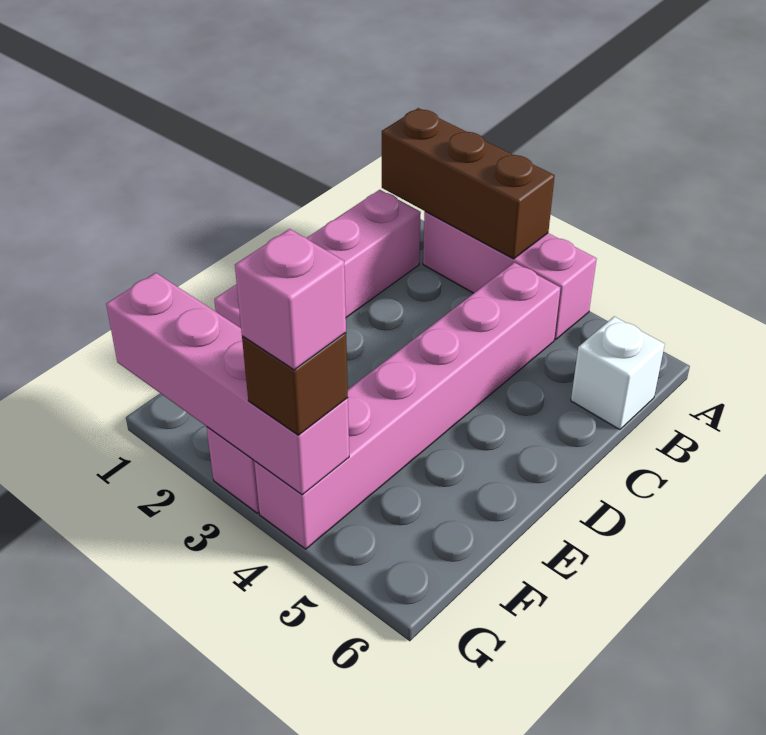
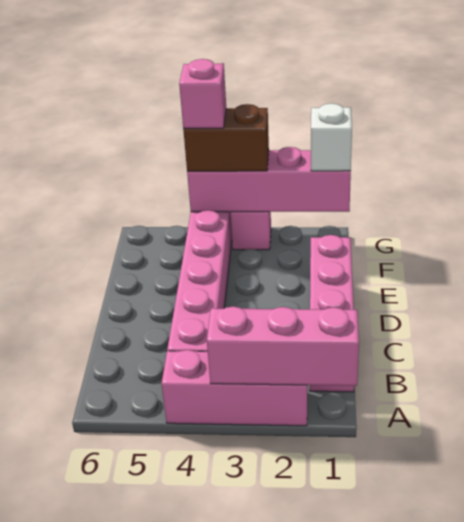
brown brick A1:A3 level 2 -> pink brick A1:A3 level 2
white brick B6 level 1 -> white brick G1 level 3
brown brick G4 level 3 -> brown brick G3:G4 level 3

